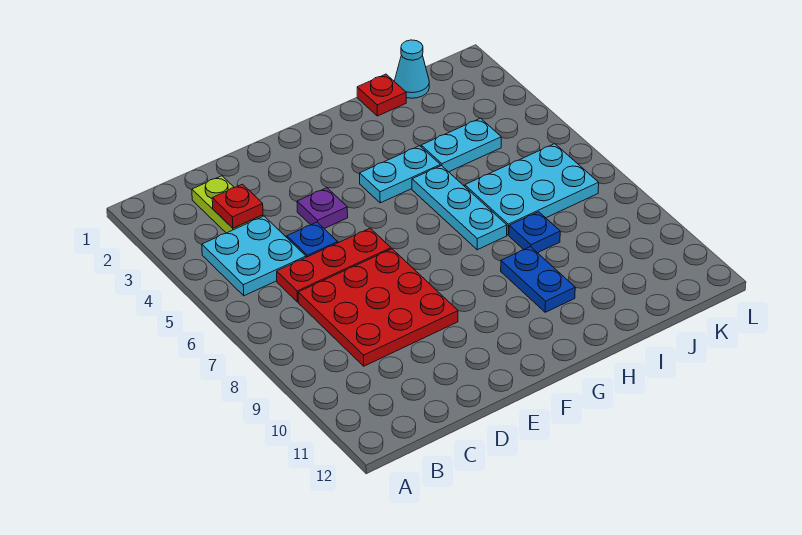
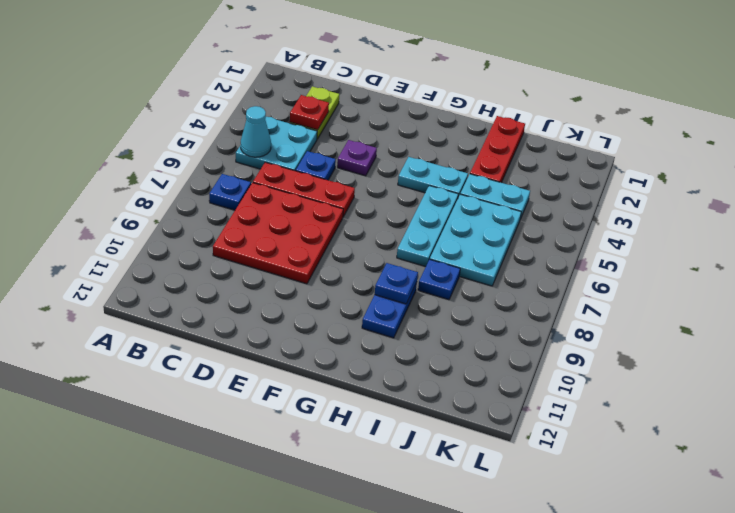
none -> blue plate B7 level 1
none -> blue plate H9 level 2
red plate I1 level 1 -> red plate I1:I3 level 1
cyan plate I6:K7 level 1 -> cyan plate I5:J7 level 1
cyan cone J1 level 1 -> cyan cone B5 level 2

